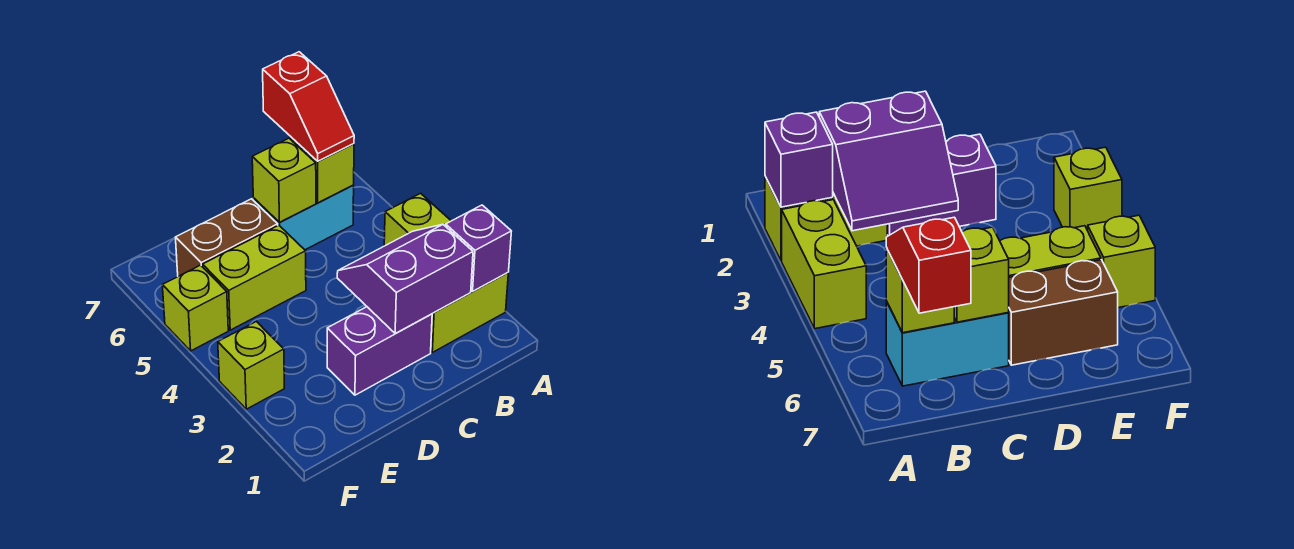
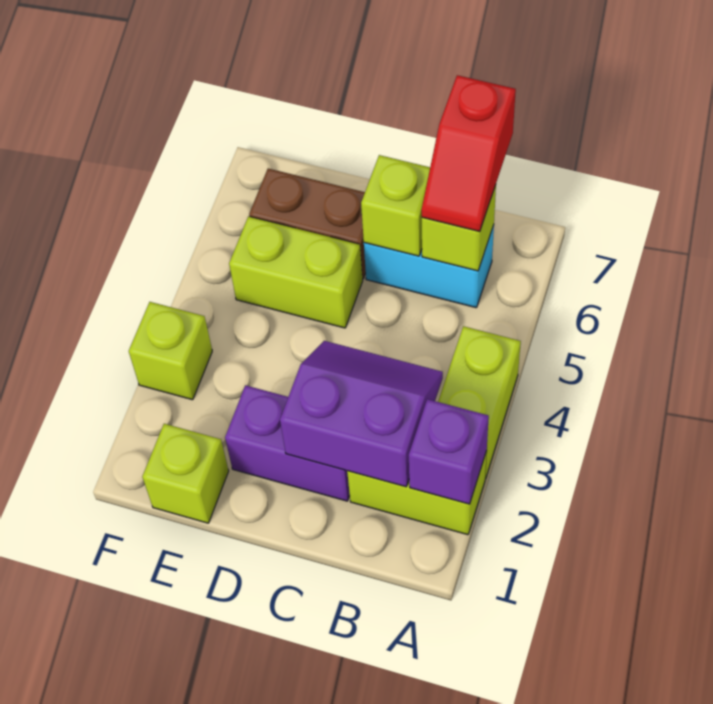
lime brick F5 level 1 -> lime brick E1 level 1

